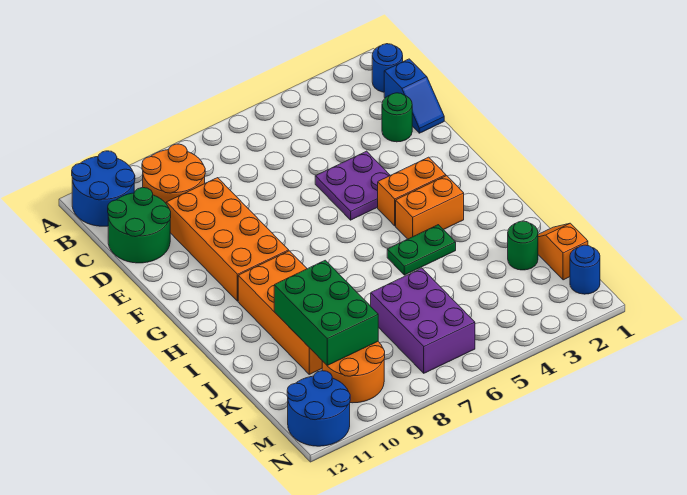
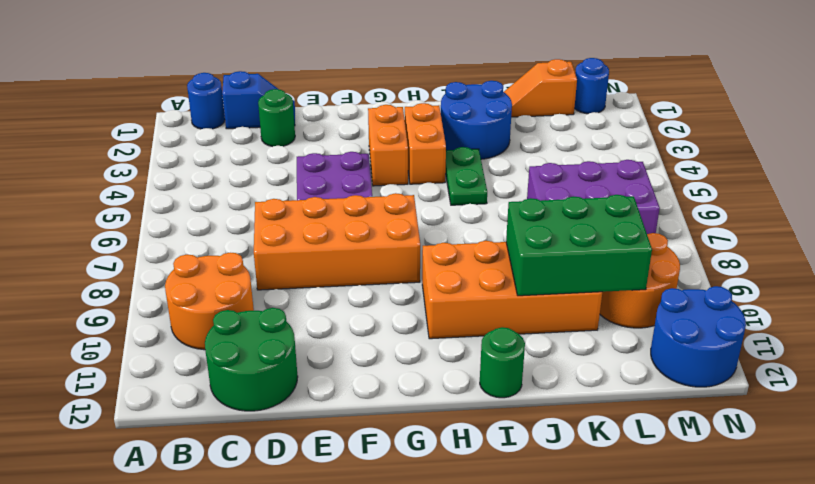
blue round brick A11:B12 level 1 -> blue round brick I2:J3 level 1
orange brick D9:G10 level 1 -> orange brick D7:G8 level 1
green round brick K2 level 1 -> green round brick I12 level 1

